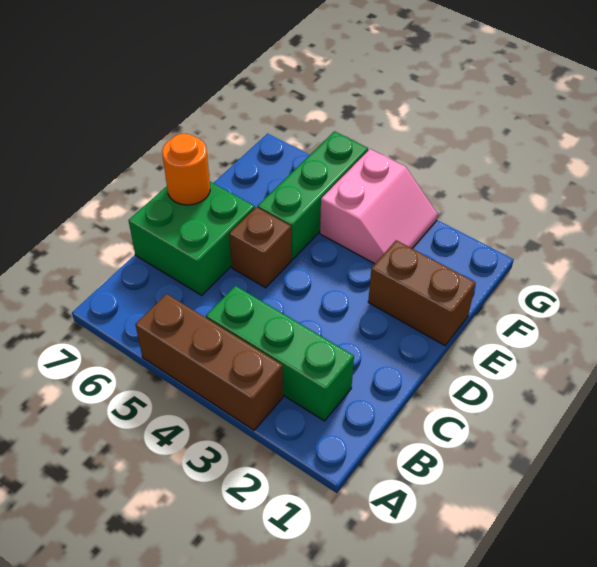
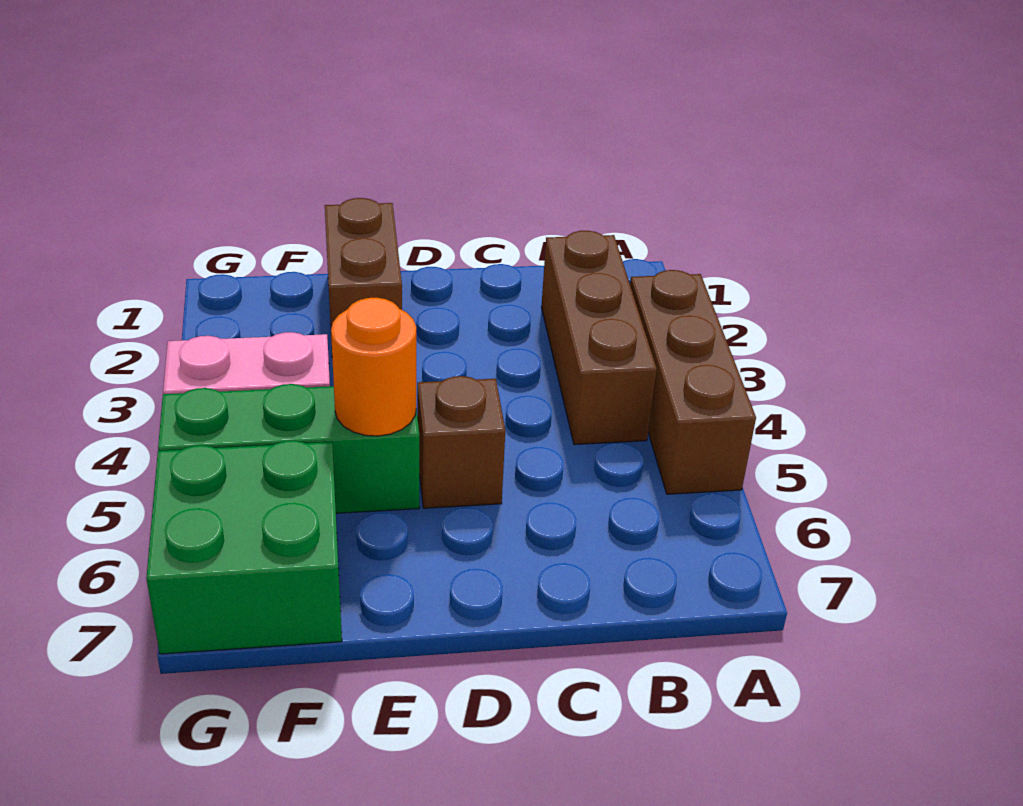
green brick B2:B4 level 1 -> brown brick B2:B4 level 1
green brick C6:D7 level 1 -> green brick F6:G7 level 1
orange round brick D7 level 2 -> orange round brick E5 level 2

